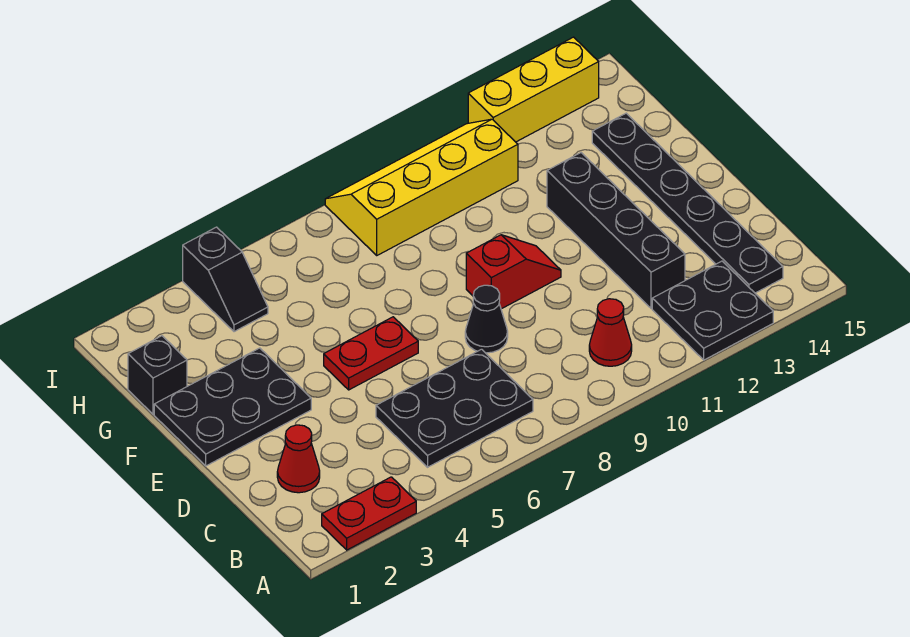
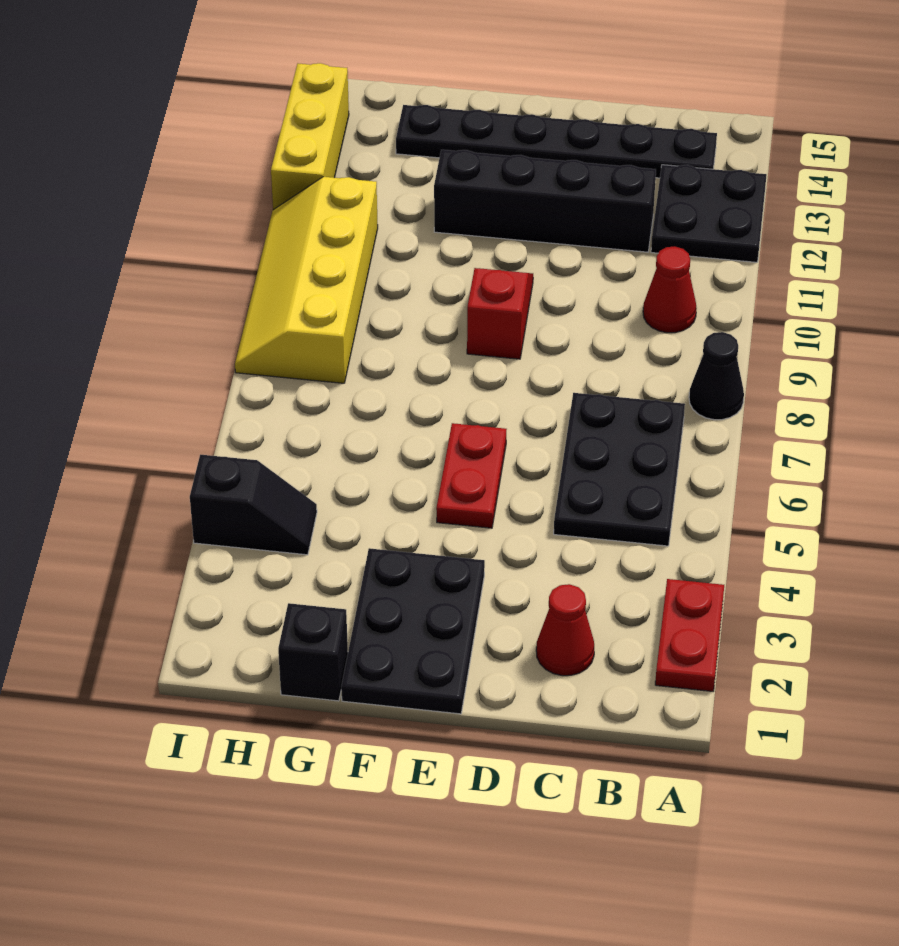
black cone D8 level 1 -> black cone A8 level 1

